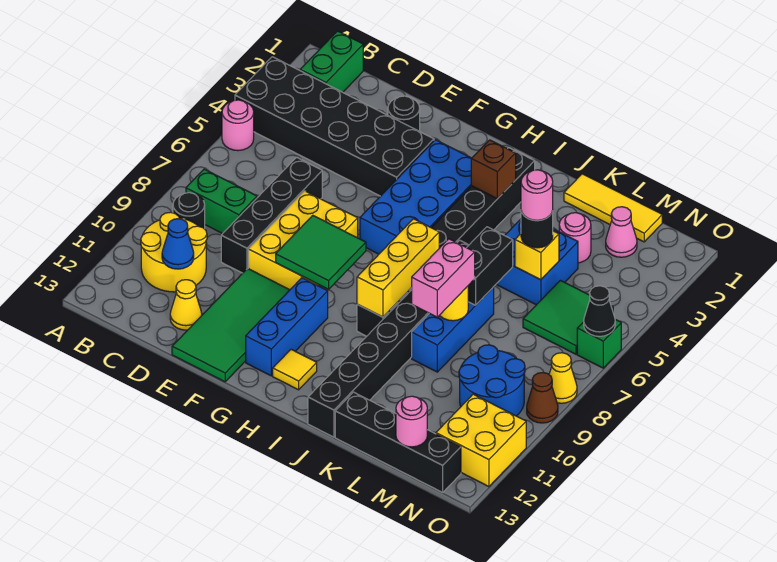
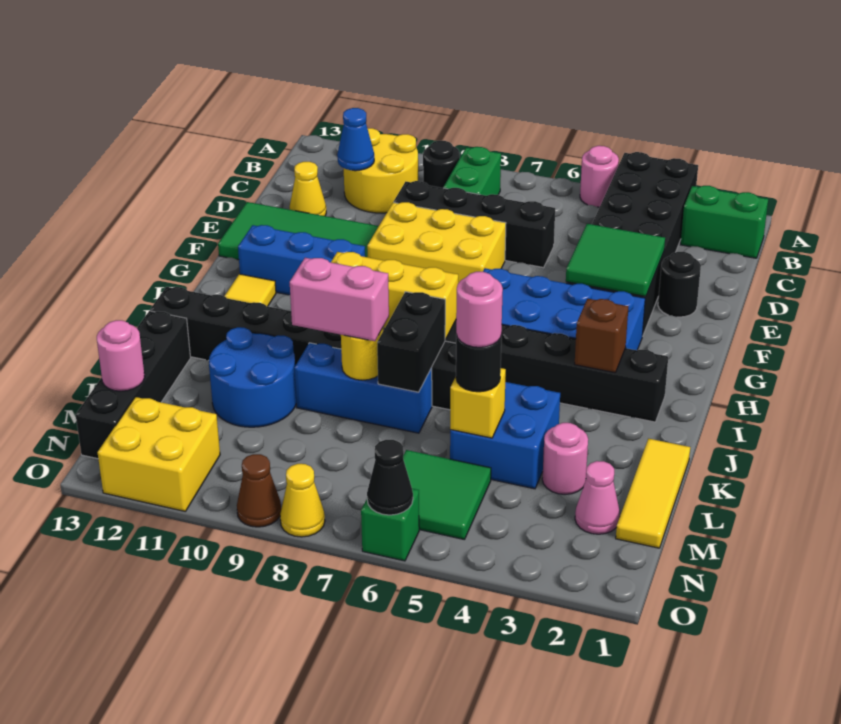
green tile F8:G9 level 2 -> green tile E3:F4 level 2
black brick K6:K7 level 2 -> black brick J7:K7 level 2
blue round brick M9:N10 level 1 -> blue round brick K10:L11 level 1

